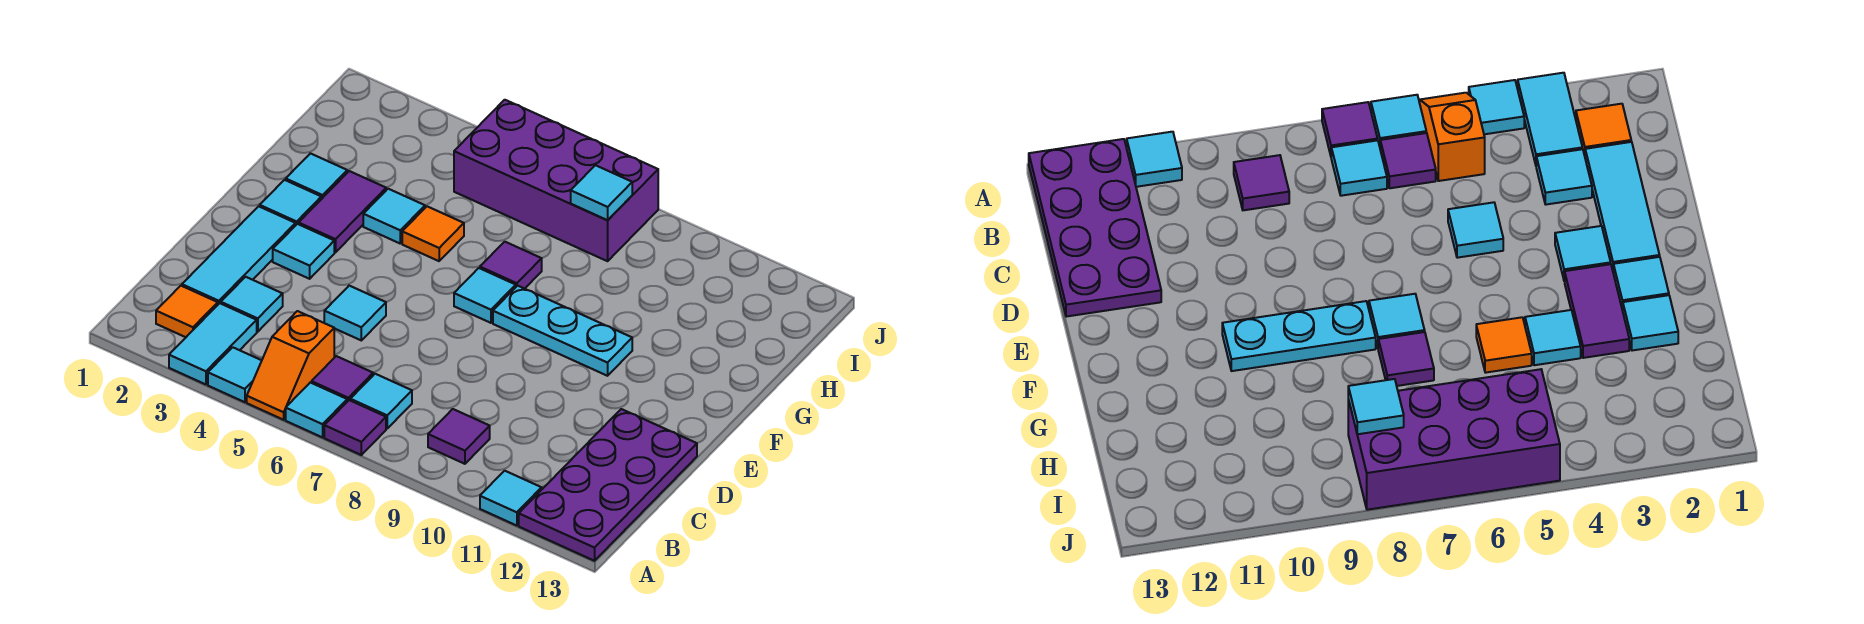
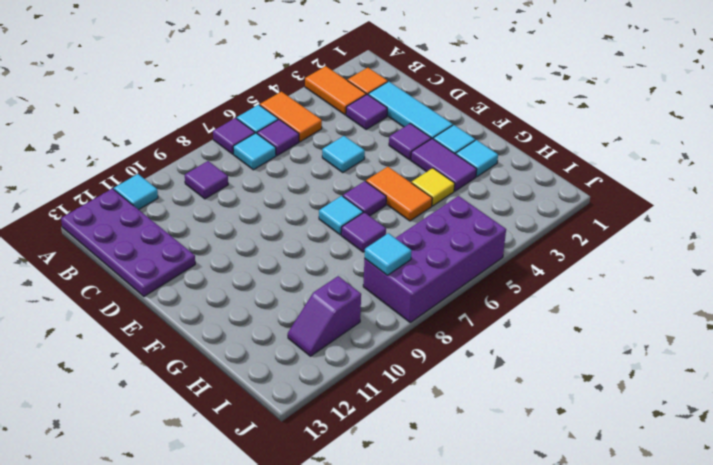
cyan tile A3:B3 level 1 -> orange tile A3:B3 level 1
cyan tile A4 level 1 -> none
orange slope A5:B5 level 1 top B -> orange tile A5:B5 level 1
cyan tile C3 level 1 -> purple tile C3 level 1
cyan tile E3 level 1 -> purple tile E3 level 1
none -> purple tile F6 level 1
cyan plate F8:F10 level 1 -> none
cyan tile G4 level 1 -> yellow tile G4 level 1
orange tile G5 level 1 -> orange tile F5:G5 level 1
none -> purple slope I10:I11 level 1 top 10

